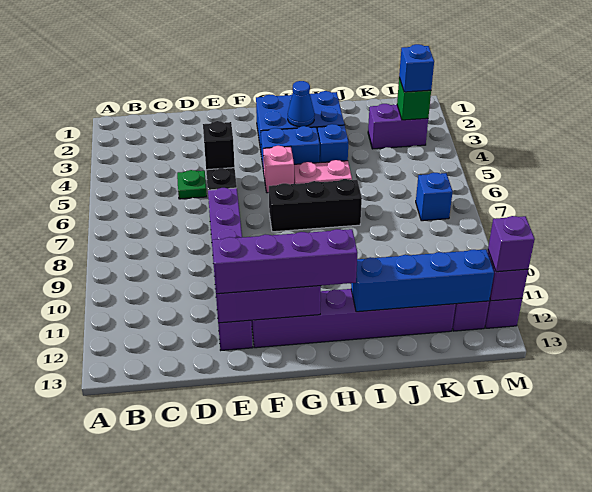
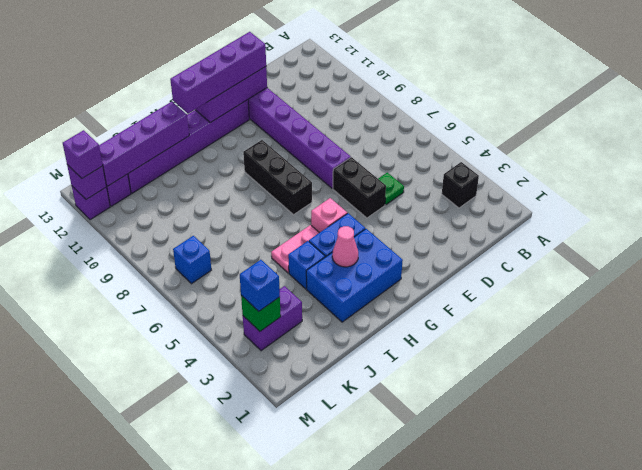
black brick E5 level 2 -> black brick B3 level 1
black brick G7:I7 level 1 -> black brick G7:G9 level 1
blue cone H3 level 2 -> pink cone H3 level 2
blue brick I12:L12 level 2 -> purple brick I12:L12 level 2

